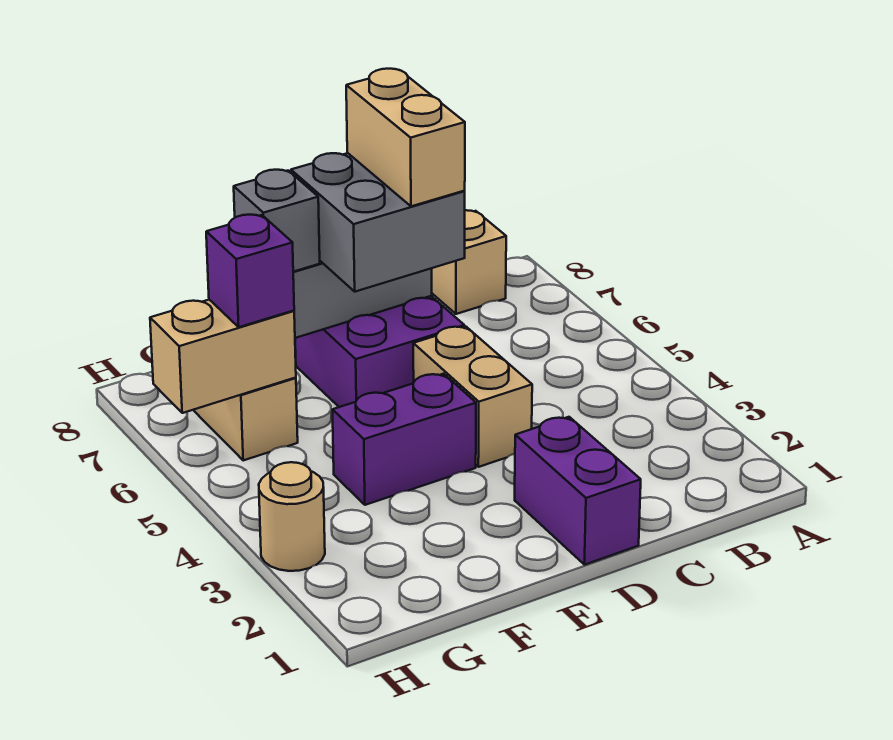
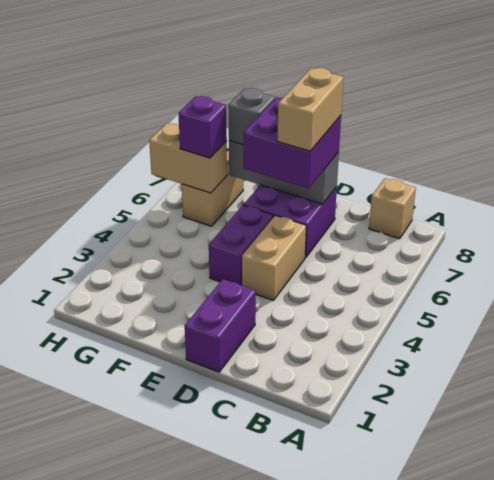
grey brick D6:E7 level 3 -> purple brick D6:E7 level 3
purple brick E4:F4 level 1 -> purple brick E4:E5 level 1
tan round brick H3 level 1 -> none

